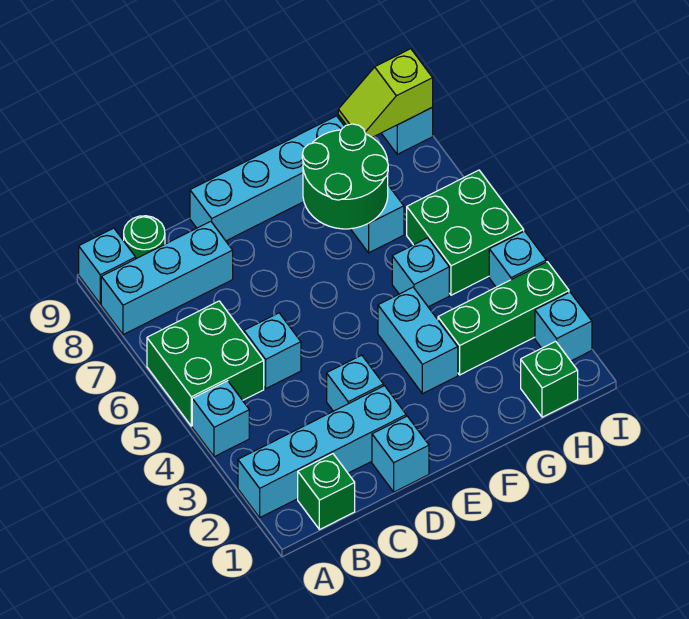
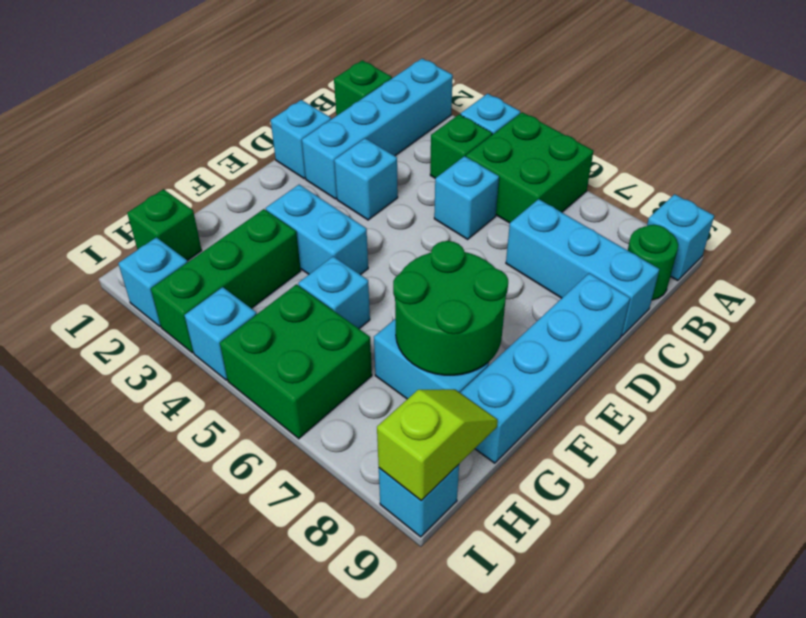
cyan brick A8:C8 level 1 -> cyan brick C7:C9 level 1
none -> green brick B4 level 1

